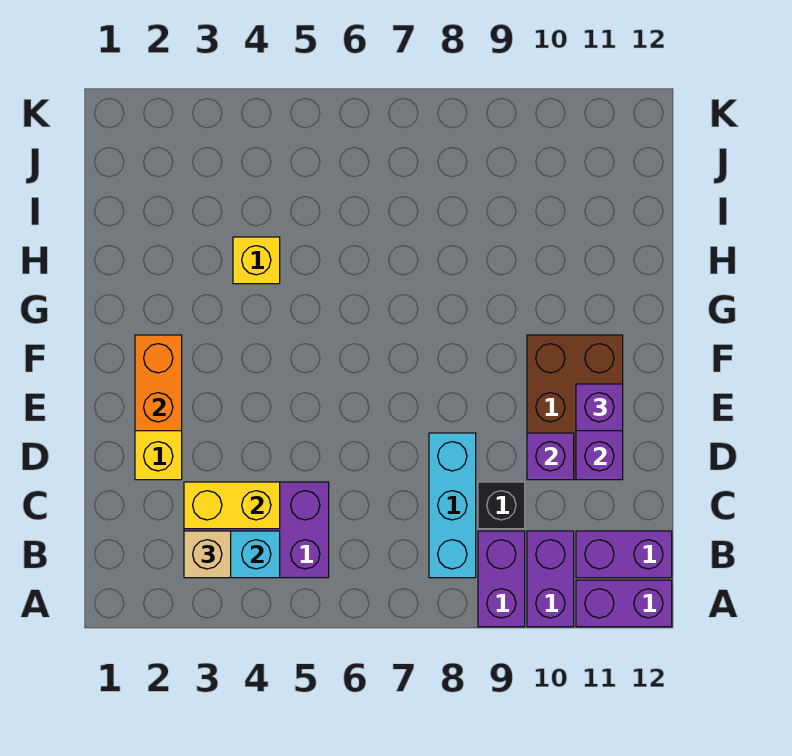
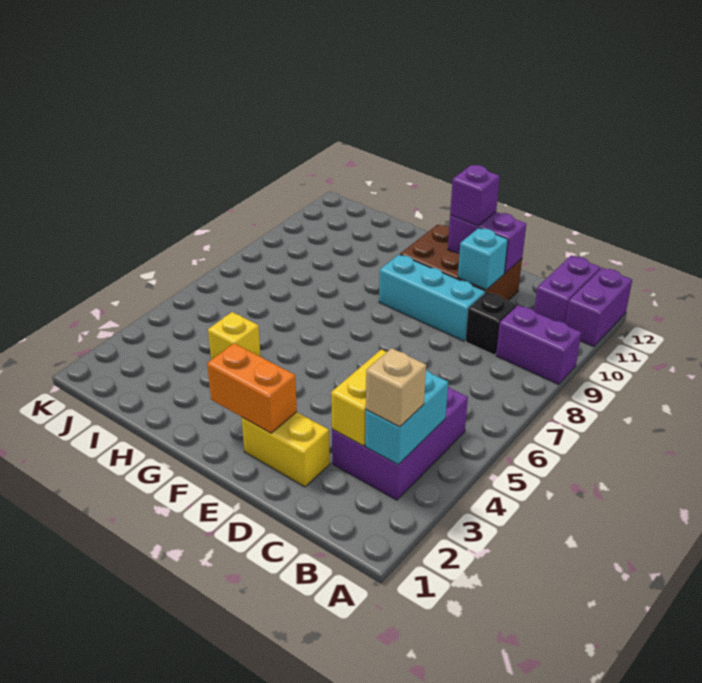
purple brick A10:B10 level 1 -> none
cyan brick B8:D8 level 1 -> cyan brick D9:F9 level 1
purple brick D10 level 2 -> cyan brick D10 level 2

